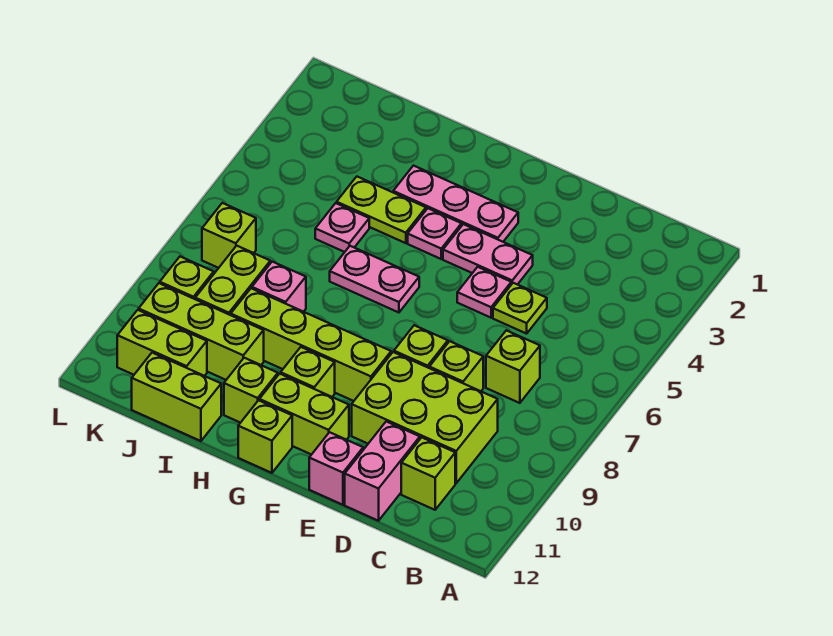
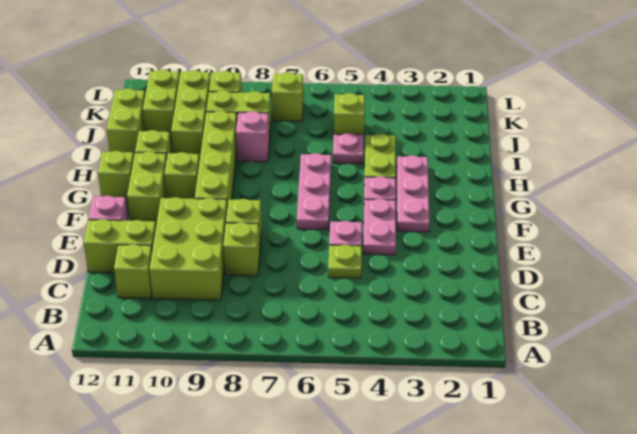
lime brick C7 level 1 -> lime brick J5 level 1
pink brick D11:D12 level 1 -> lime brick D11:D12 level 1
pink plate G6:H6 level 1 -> pink plate F6:H6 level 1

